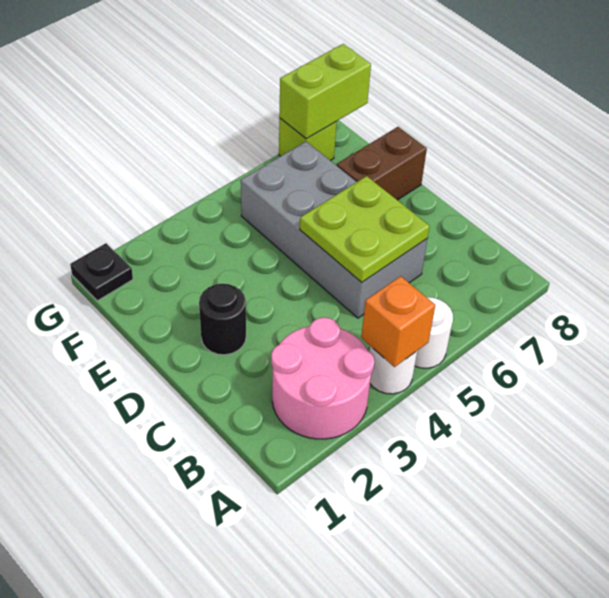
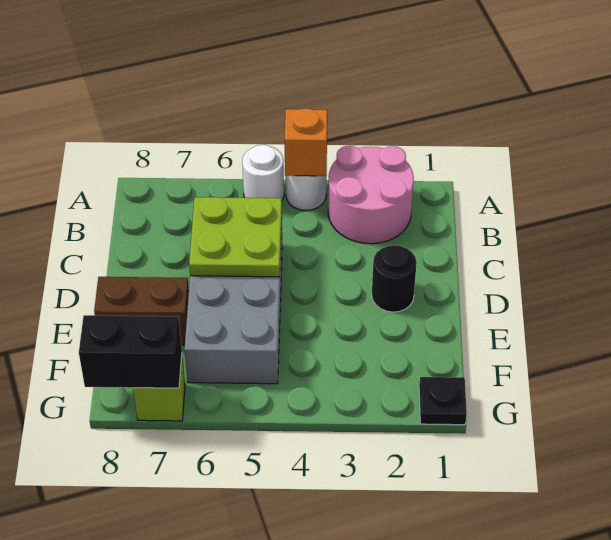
lime brick G7:G8 level 2 -> black brick G7:G8 level 2

